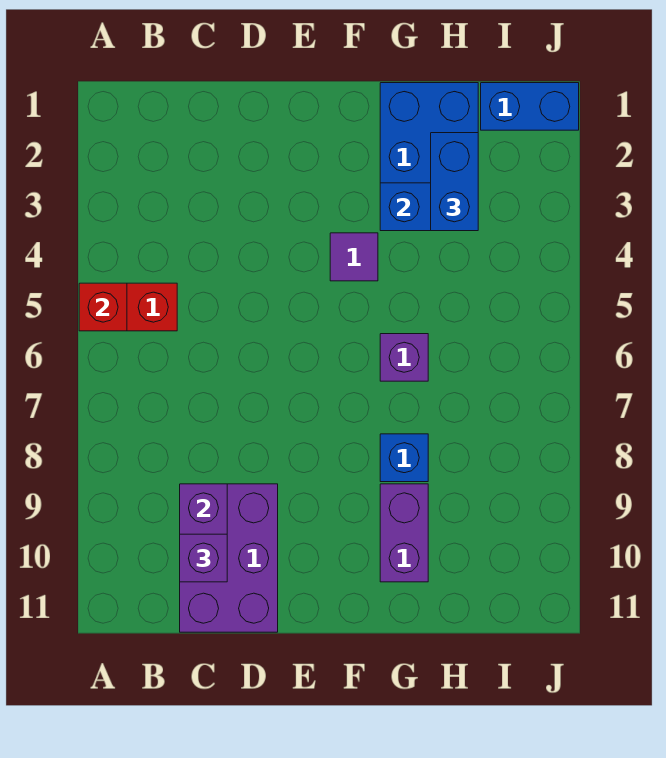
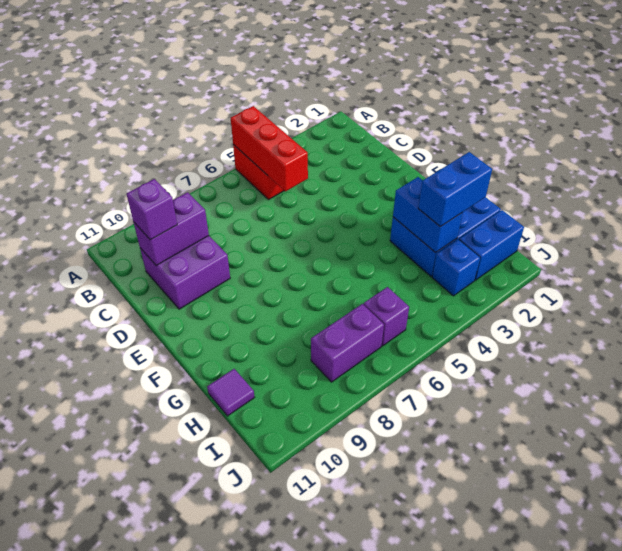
red brick A5 level 2 -> red brick A5:C5 level 2
purple brick C9:D11 level 1 -> purple brick C9:D10 level 1
purple tile F4 level 1 -> purple tile H11 level 1
purple brick G6 level 1 -> purple brick I6 level 1
blue brick G8 level 1 -> blue brick I3 level 1
purple brick G9:G10 level 1 -> purple brick I7:I8 level 1
blue brick I1:J1 level 1 -> blue brick I1:I2 level 1

